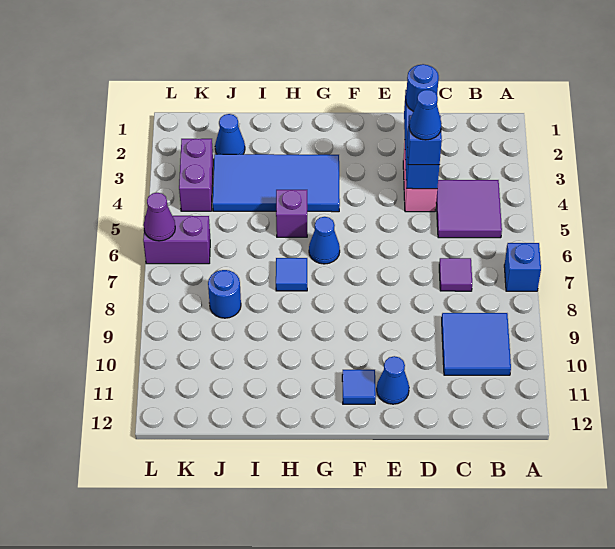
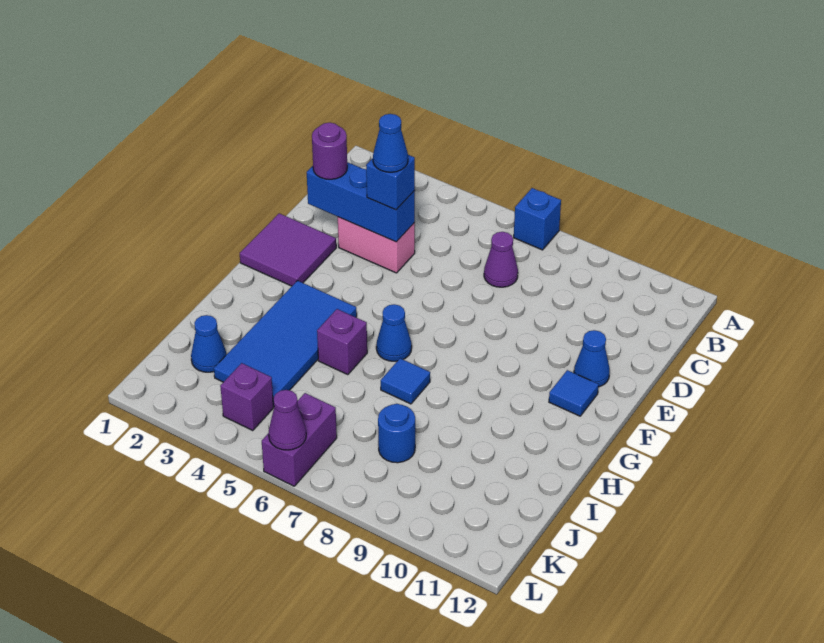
purple tile B4:C5 level 1 -> purple tile E1:F2 level 1
blue tile B9:C10 level 1 -> none
purple tile C7 level 1 -> purple cone C7 level 1
blue round brick D2 level 3 -> purple round brick D2 level 3
purple brick K3:K4 level 1 -> purple brick K4 level 1

